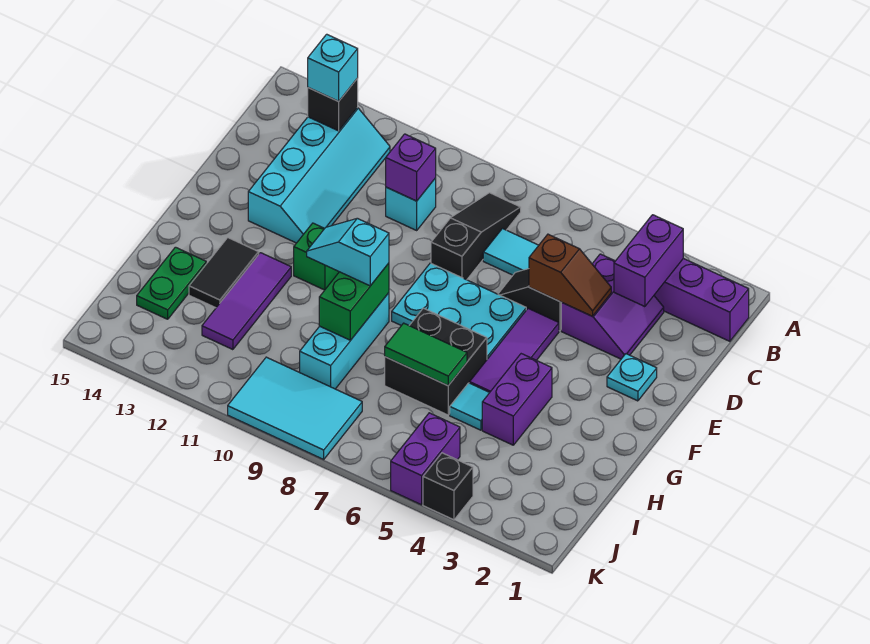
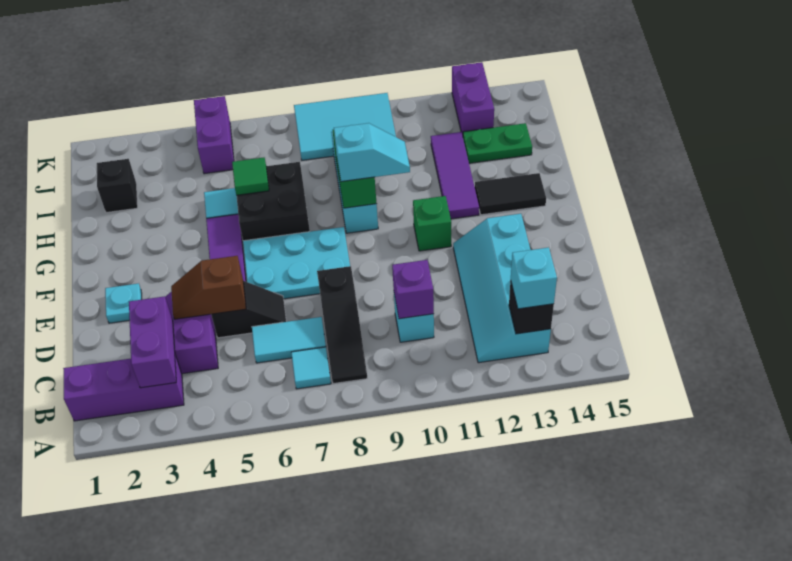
none -> cyan tile B7 level 1
purple brick G4:H4 level 1 -> purple brick J13:K13 level 1
black tile G13:H13 level 1 -> black tile G13:G14 level 1
green tile H6:H7 level 2 -> green tile H6 level 2
green plate H14:I14 level 1 -> green plate I13:I14 level 1
black brick K4 level 1 -> black brick I2 level 1

